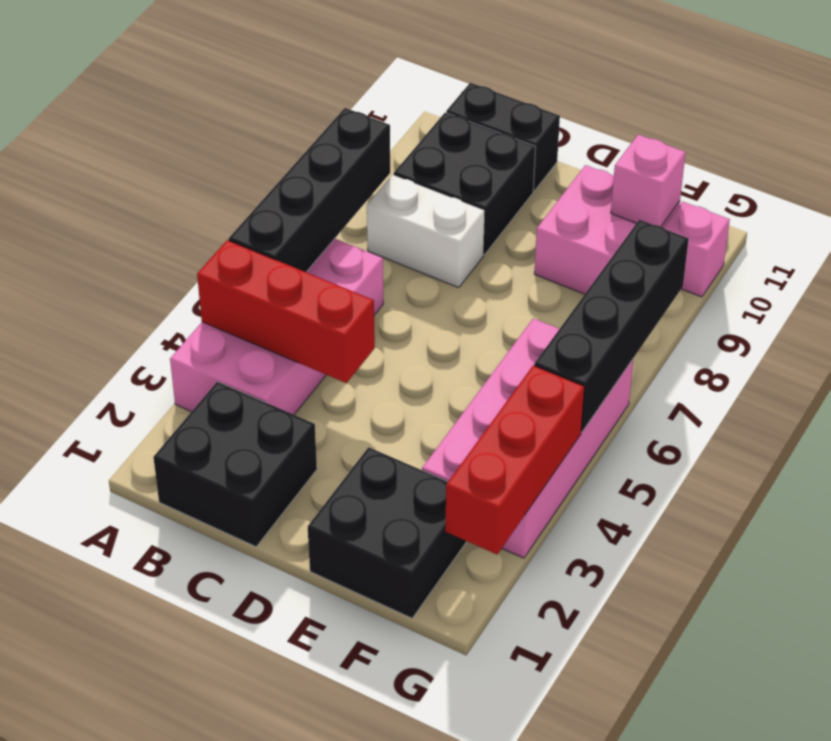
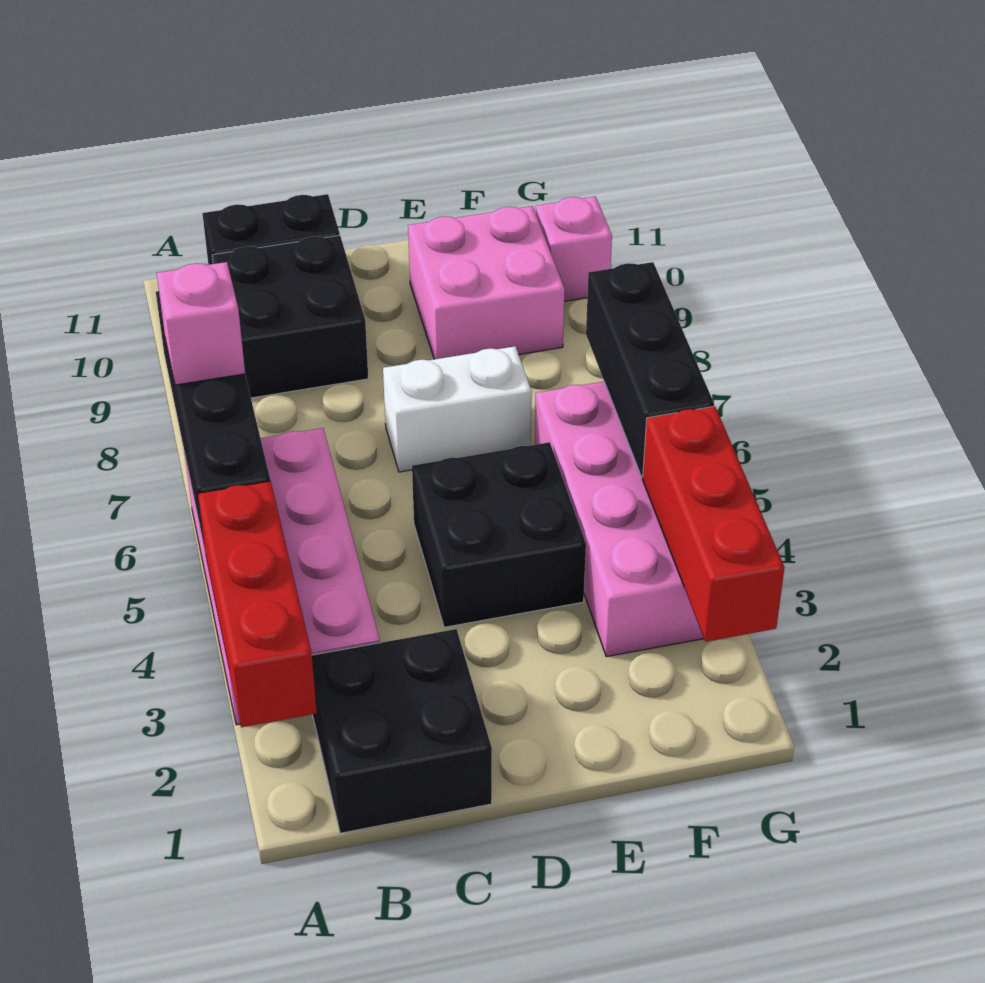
red brick A4:C4 level 2 -> red brick A2:A4 level 2
white brick B8:C8 level 1 -> white brick D7:E7 level 1
black brick E1:F2 level 1 -> black brick D4:E5 level 1
pink brick F10 level 2 -> pink brick A7 level 3
black brick G5:G8 level 2 -> black brick G5:G7 level 2

